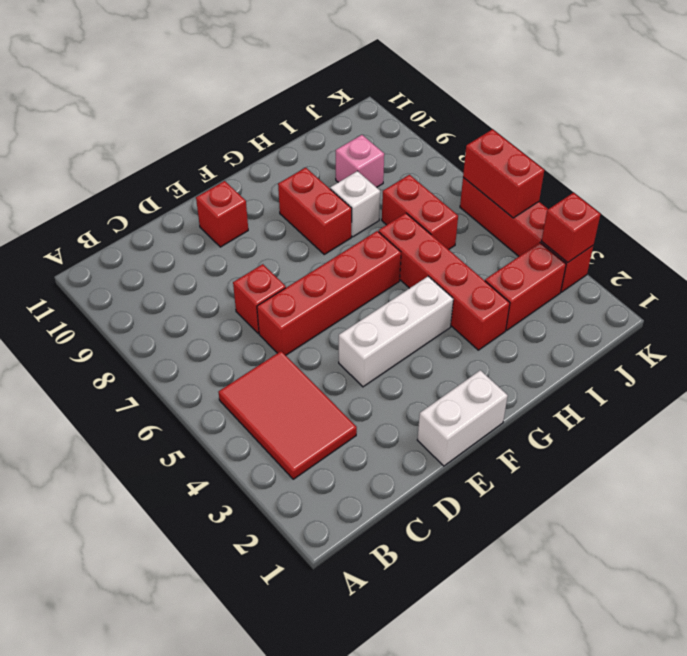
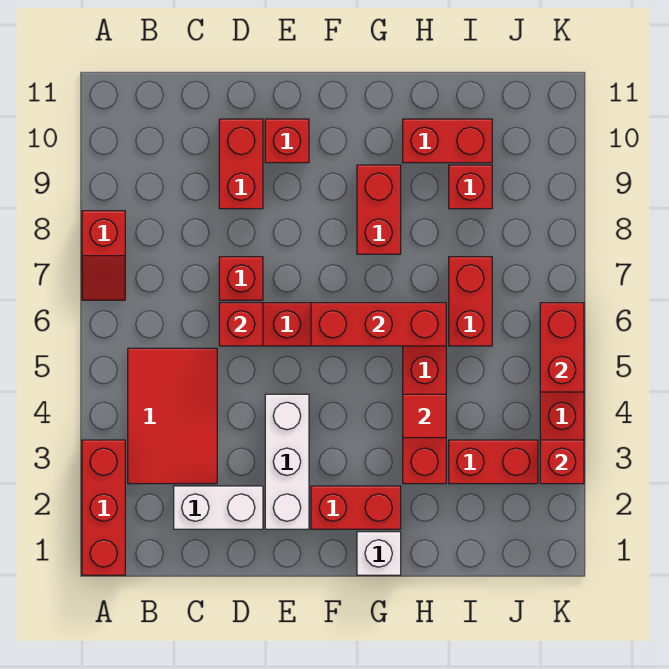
none -> red brick A1:A3 level 1
none -> red slope A7:A8 level 1 top 8
none -> red brick D6 level 2
none -> red brick D9:D10 level 1
white brick E1:F1 level 1 -> white brick C2:D2 level 1
white brick E4:G4 level 1 -> white brick E2:E4 level 1
none -> red brick F2:G2 level 1
none -> red brick F6:H6 level 2
none -> red tile H4 level 2
white brick H8 level 1 -> white brick G1 level 1
none -> red brick H10:I10 level 1
pink brick I9 level 1 -> red brick I9 level 1

